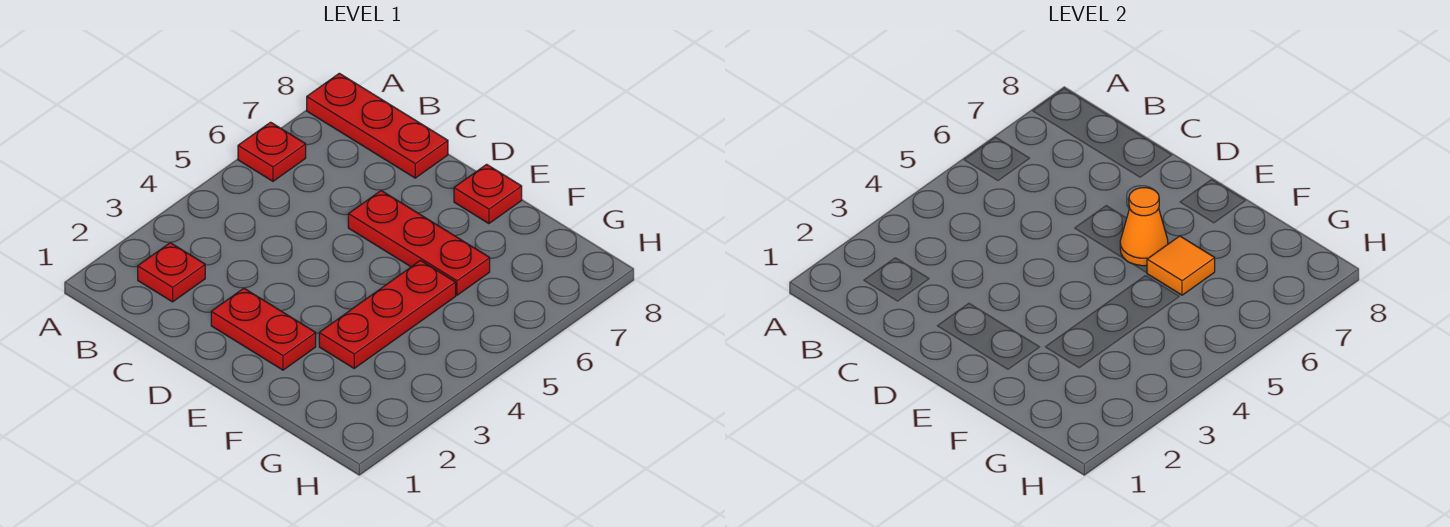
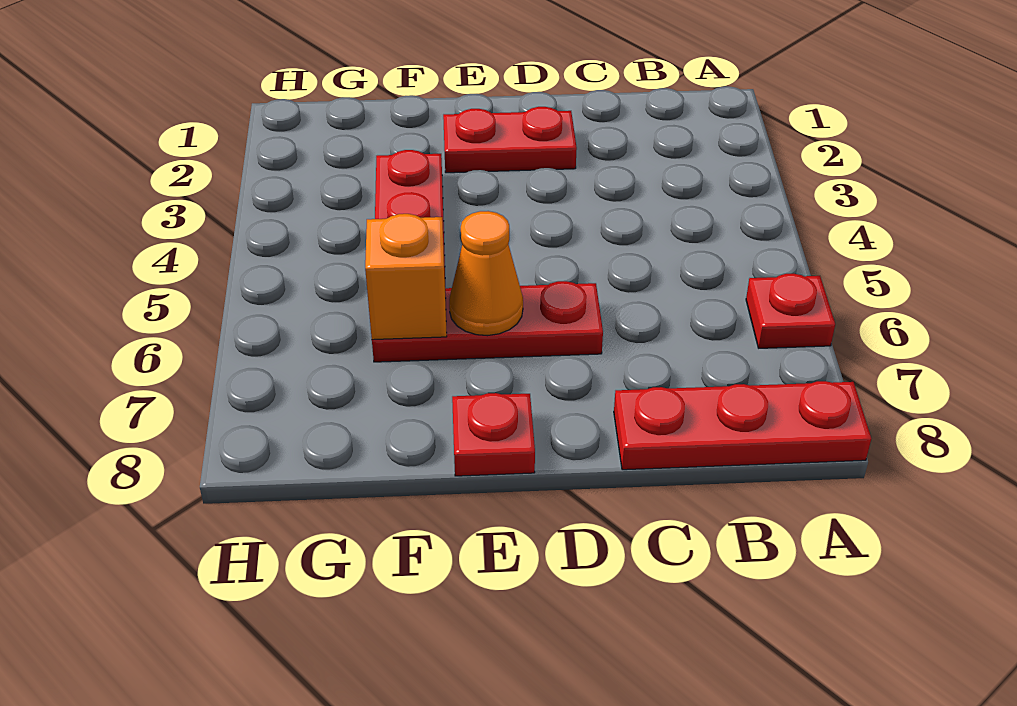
red plate B2 level 1 -> none
orange tile F6 level 2 -> orange brick F6 level 2

